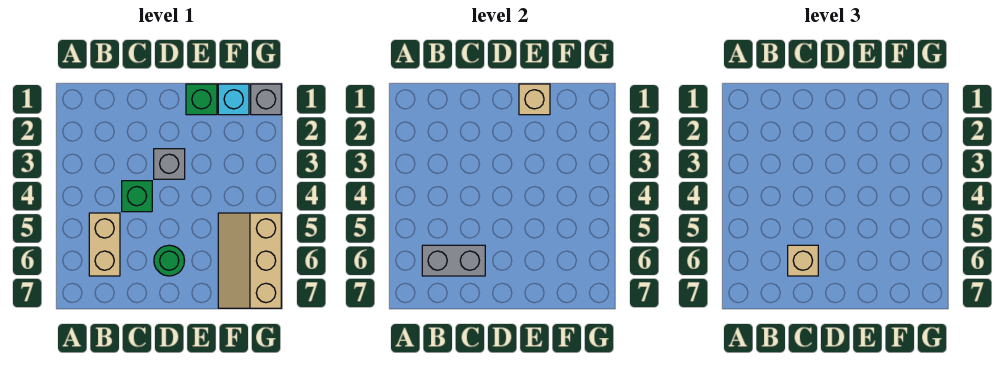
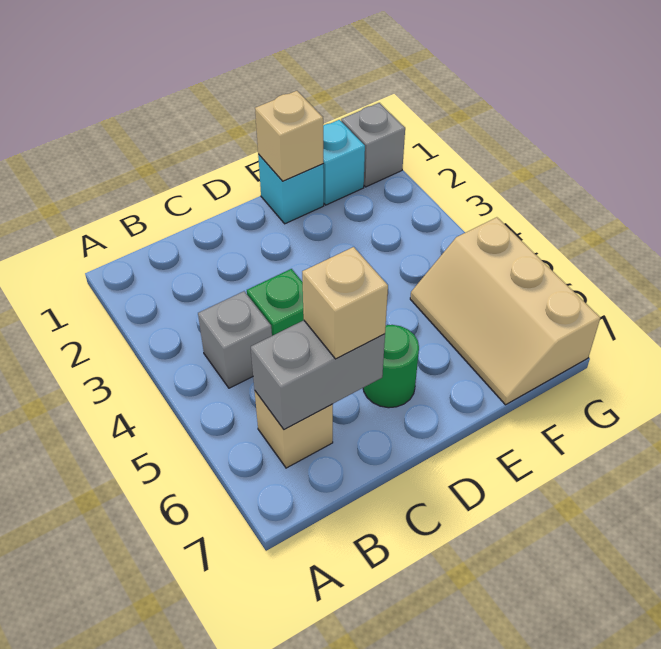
tan brick B5:B6 level 1 -> tan brick B6 level 1
grey brick D3 level 1 -> grey brick B4 level 1
green brick E1 level 1 -> cyan brick E1 level 1

